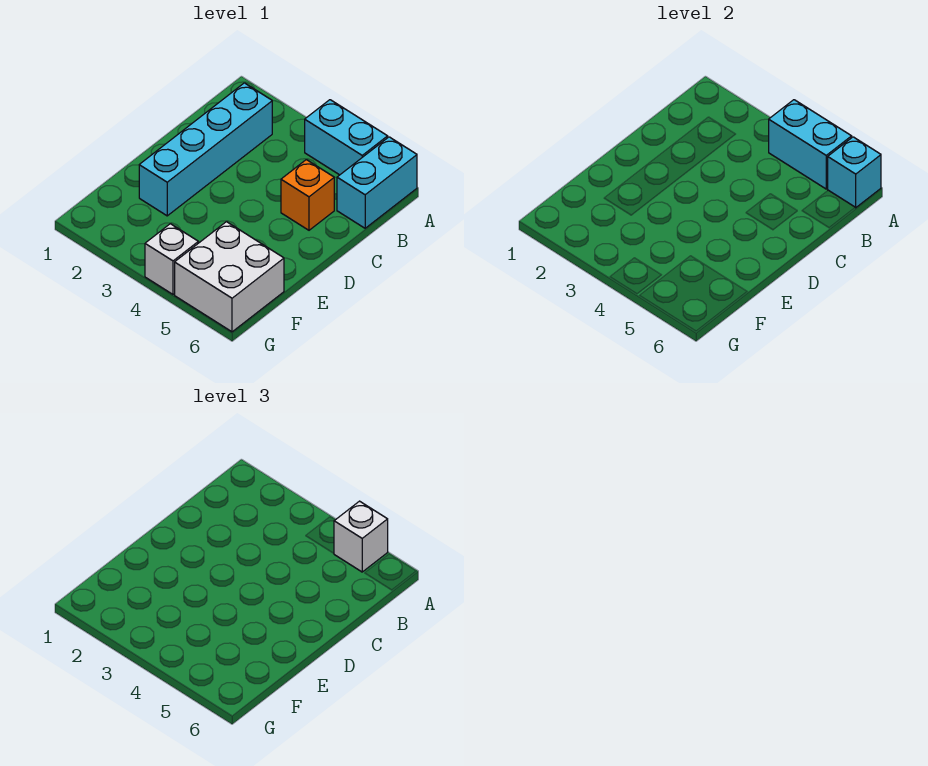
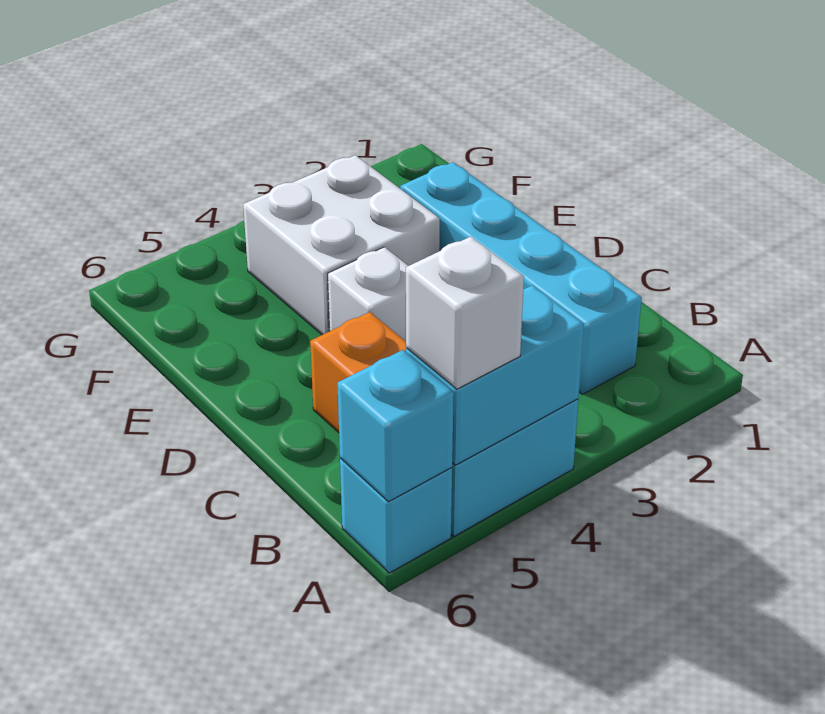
cyan brick A6:B6 level 1 -> cyan brick A6 level 1
white brick F5:G6 level 1 -> white brick E3:F4 level 1
white brick G4 level 1 -> white brick D4 level 1

